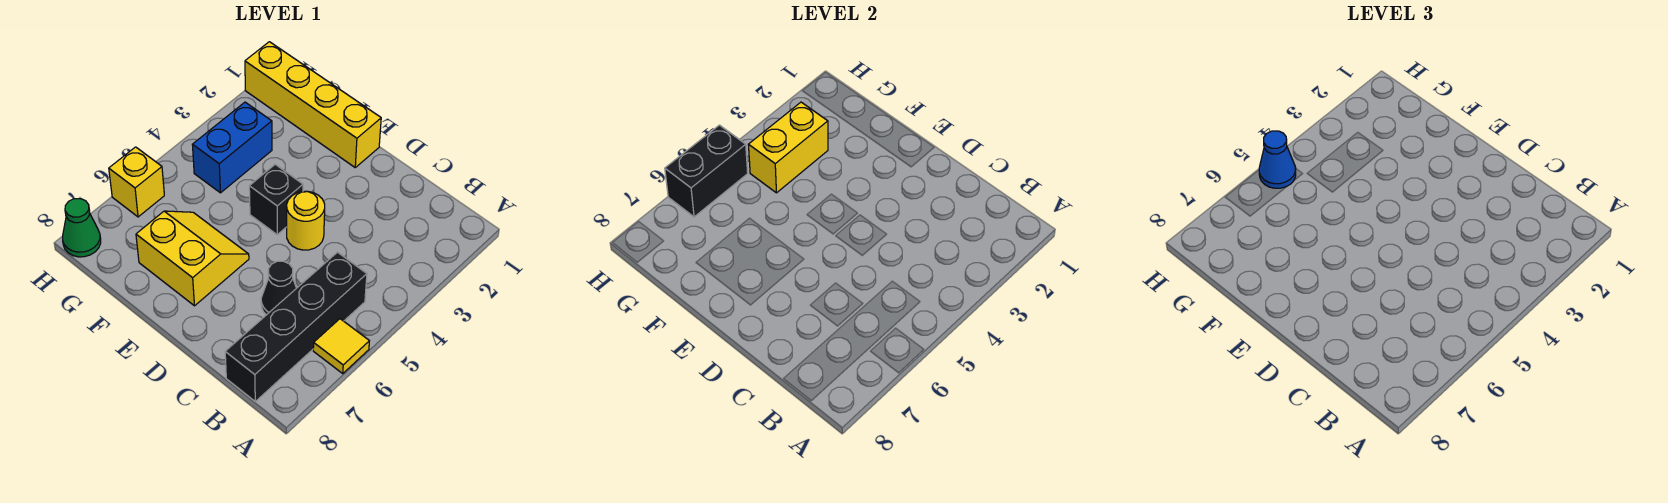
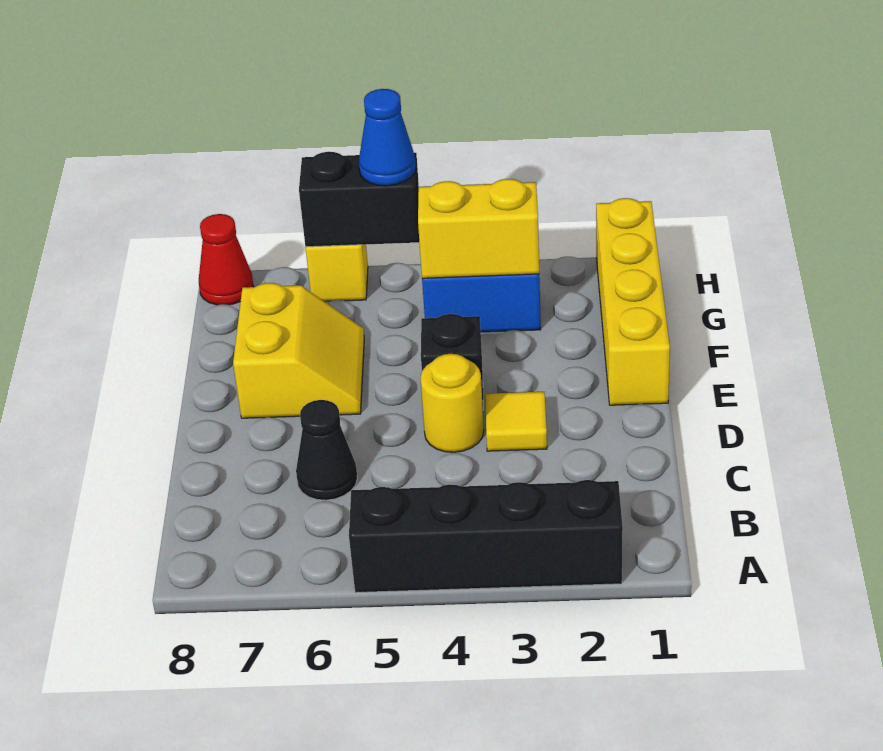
yellow tile A6 level 1 -> yellow tile D3 level 1
black brick B5:B8 level 1 -> black brick A2:A5 level 1
green cone H8 level 1 -> red cone H8 level 1

